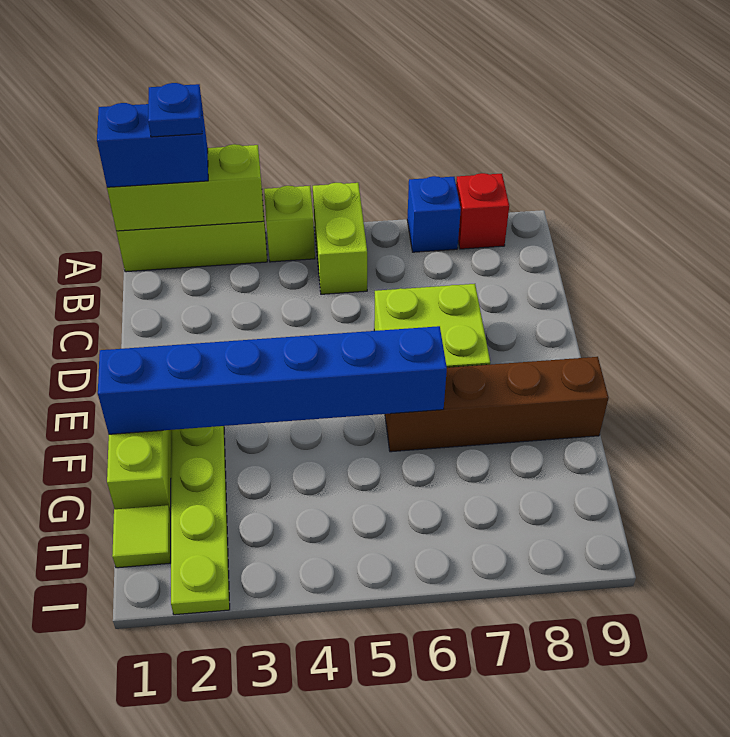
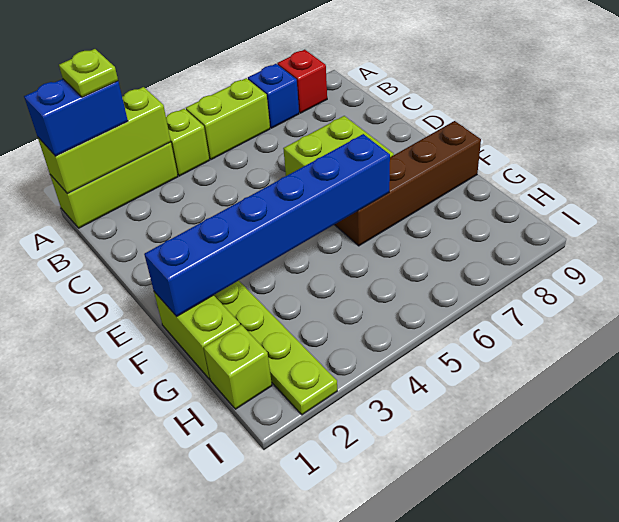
blue plate A2 level 4 -> lime plate A2 level 4
lime brick A5:B5 level 1 -> lime brick A5:A6 level 1
lime tile H1 level 1 -> lime brick H1 level 1

